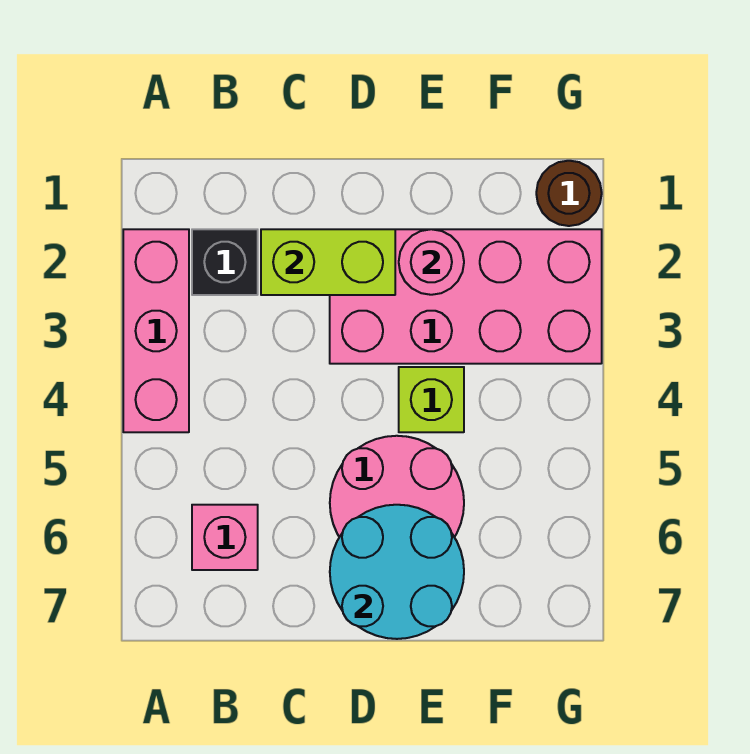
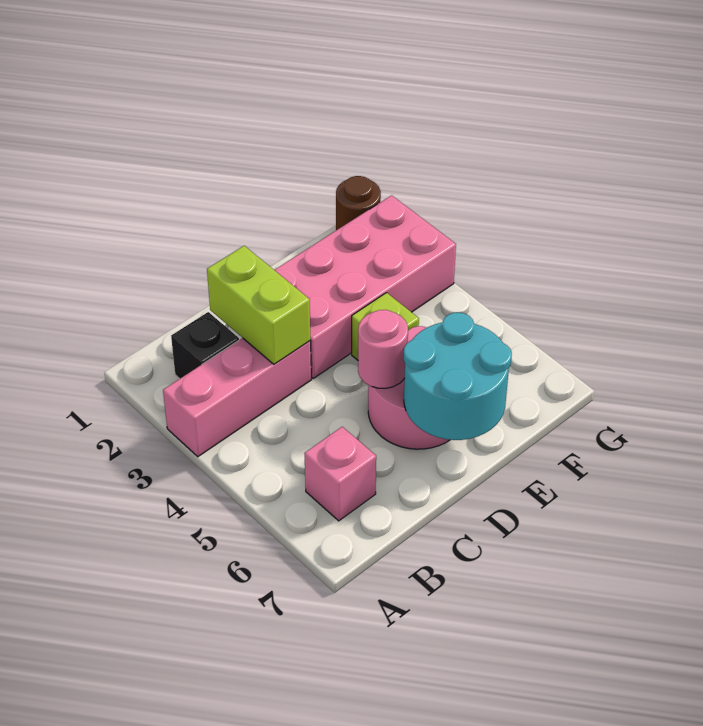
pink brick A2:A4 level 1 -> pink brick A3:C3 level 1
lime brick C2:D2 level 2 -> lime brick C2:C3 level 2
pink round brick E2 level 2 -> pink round brick D5 level 2

